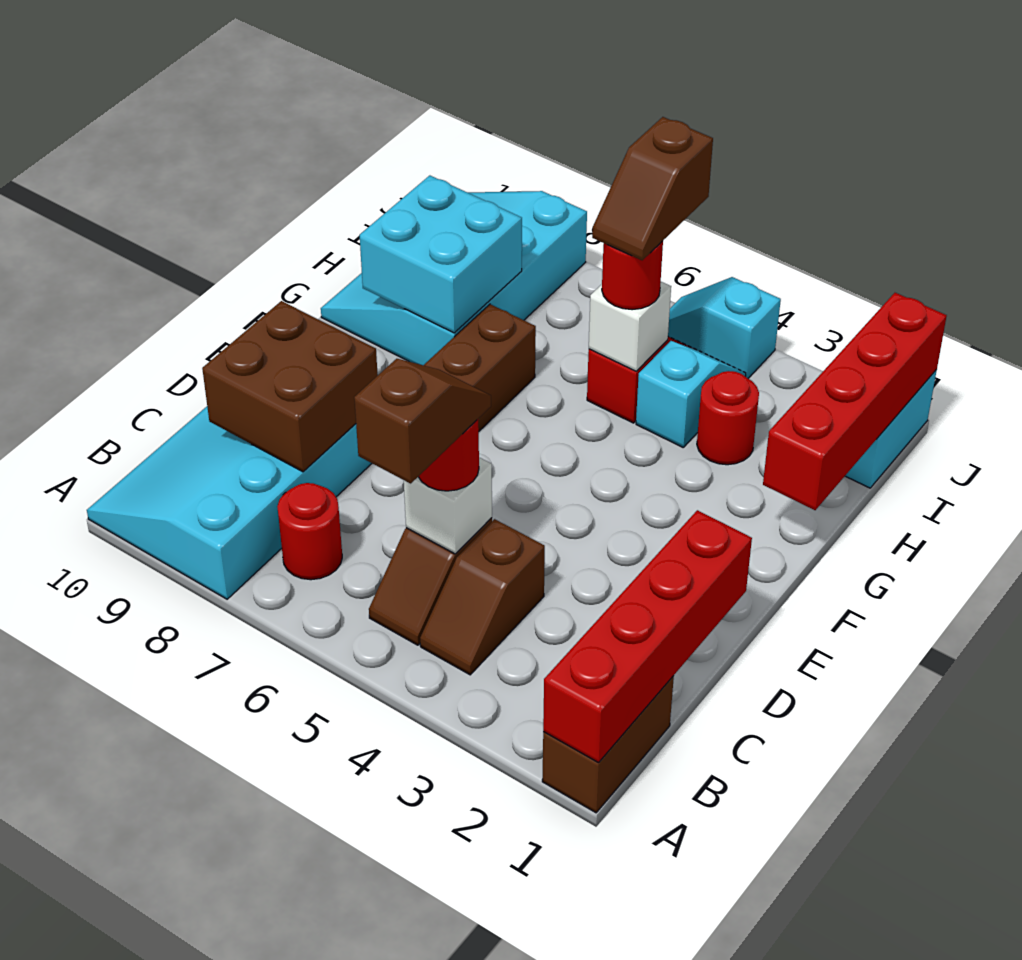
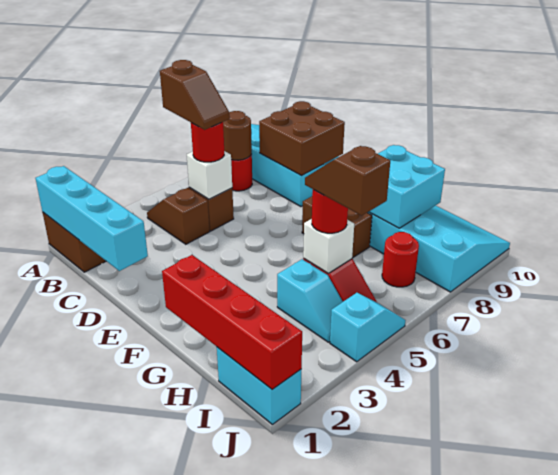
red brick A1:D1 level 2 -> cyan brick A1:D1 level 2
none -> brown round brick B7 level 2
red round brick H3 level 1 -> red round brick I7 level 1

